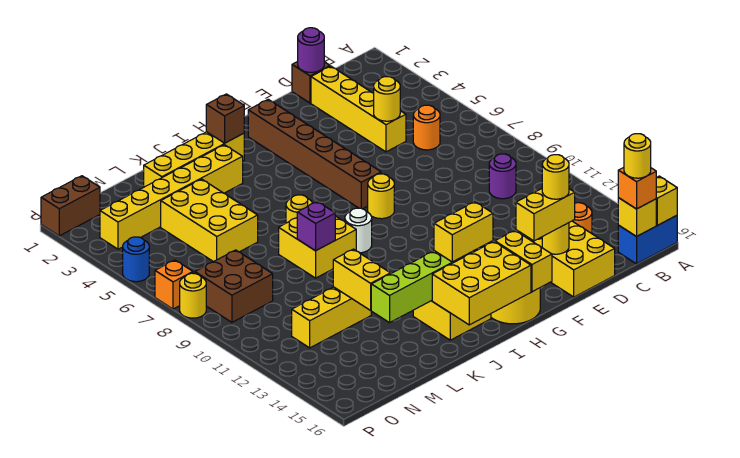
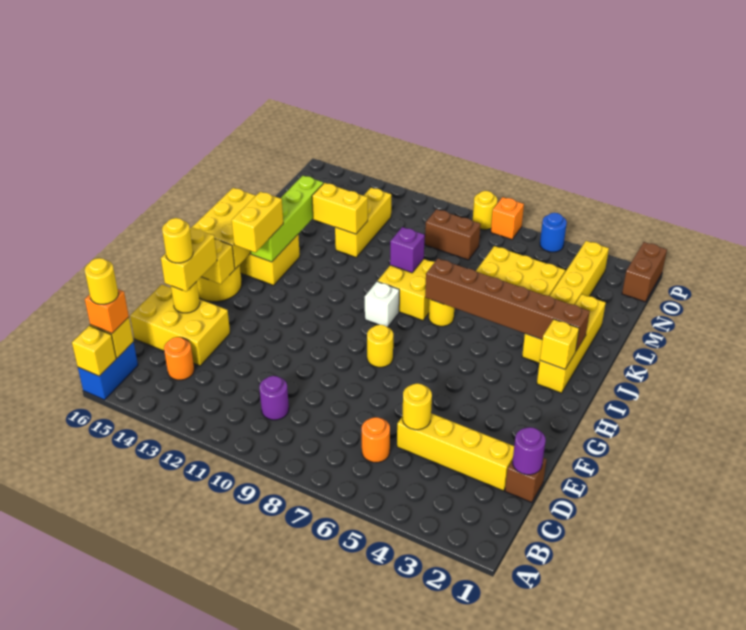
brown brick G2:G7 level 1 -> brown brick J2:J7 level 2
brown brick I2 level 2 -> yellow brick I2 level 2
white round brick I9 level 1 -> white brick I9 level 1
brown brick N8:O9 level 1 -> brown brick N8:N9 level 1

